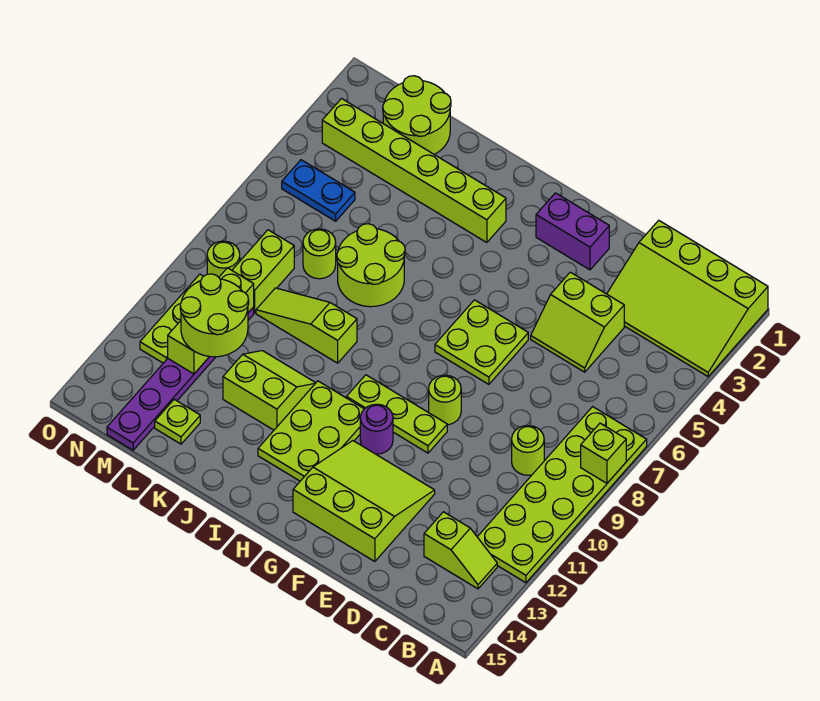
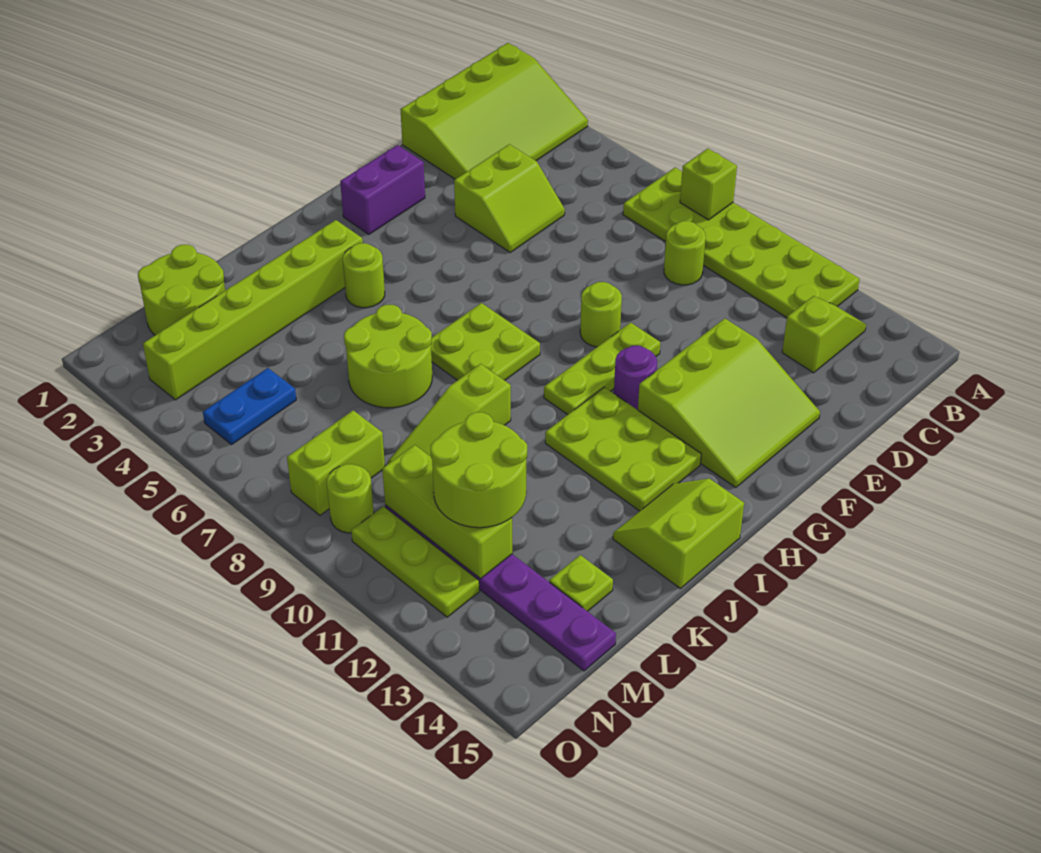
lime slope E12:G14 level 1 top 14 -> lime slope E12:G14 level 1 top 12
lime plate F6:G7 level 1 -> lime plate H7:I8 level 1
lime slope J11:K12 level 1 top 12 -> lime slope I14:J15 level 1 top 15
lime round brick L7 level 1 -> lime round brick I4 level 1
lime brick M8:M9 level 1 -> lime brick M8:N8 level 1

